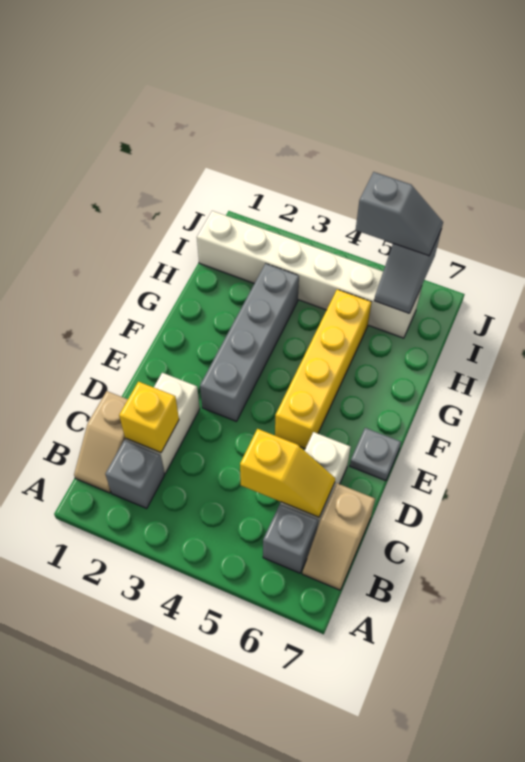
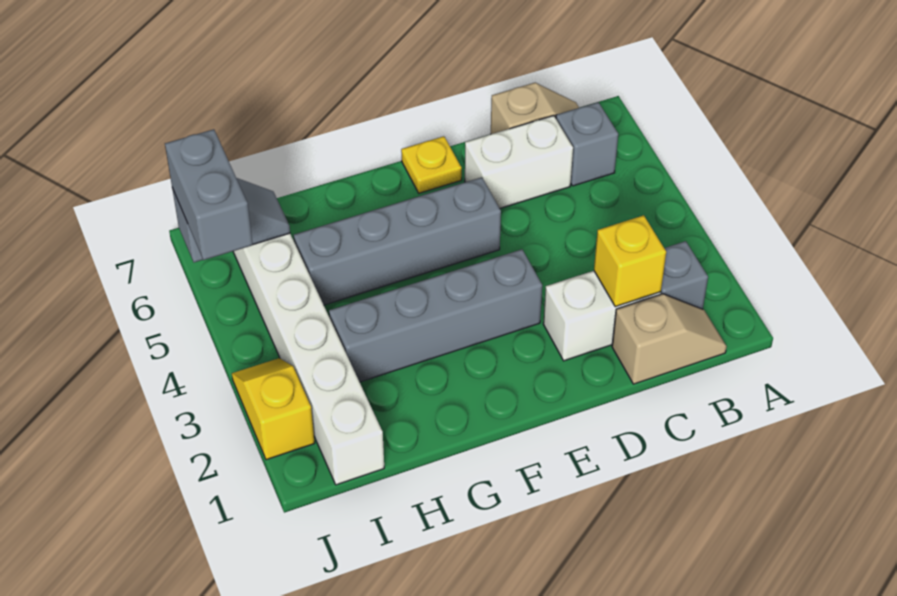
yellow slope C5:C6 level 2 top 5 -> yellow slope J2:J3 level 1 top 2
yellow brick E5:H5 level 1 -> grey brick E5:H5 level 1
grey plate E7 level 1 -> yellow plate E7 level 1
grey slope J5:J6 level 3 top 5 -> grey brick J5:J6 level 3

